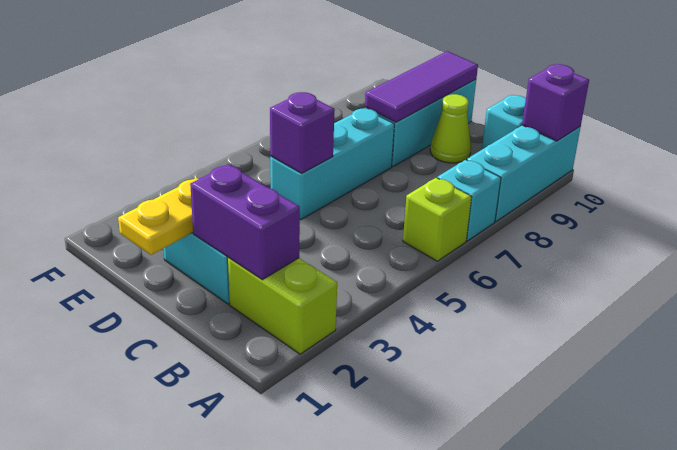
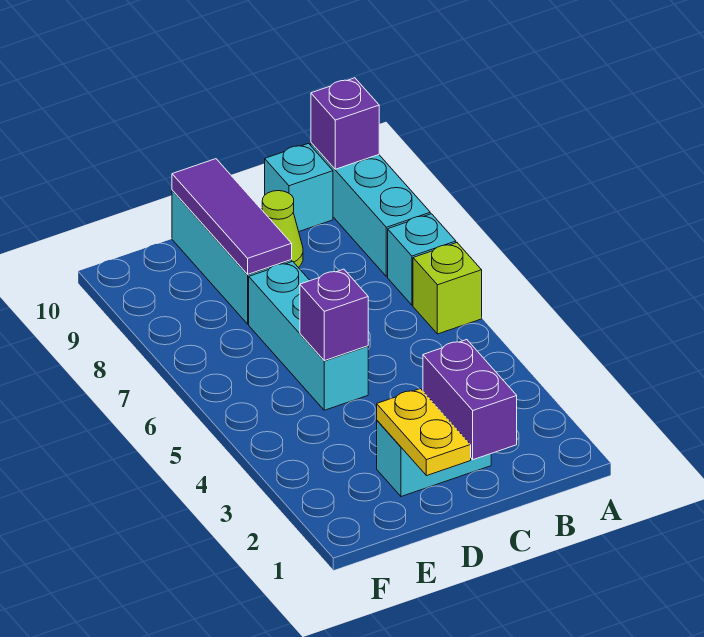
lime brick A2:B2 level 1 -> none
purple brick B2:C2 level 2 -> purple brick C1:C2 level 2

